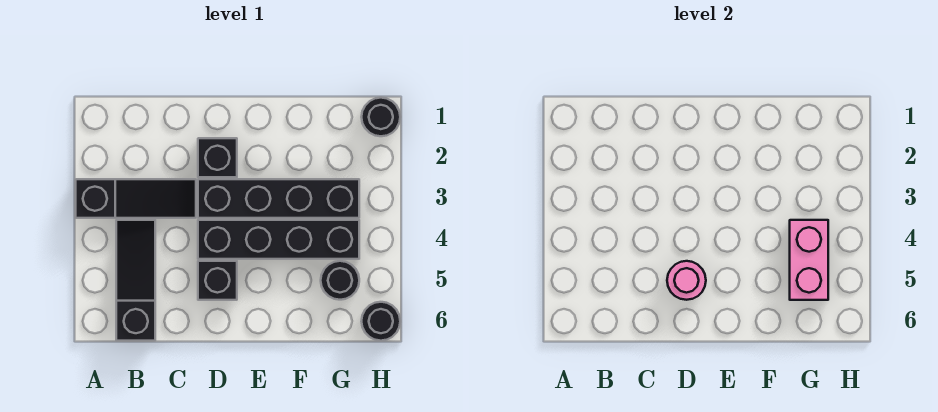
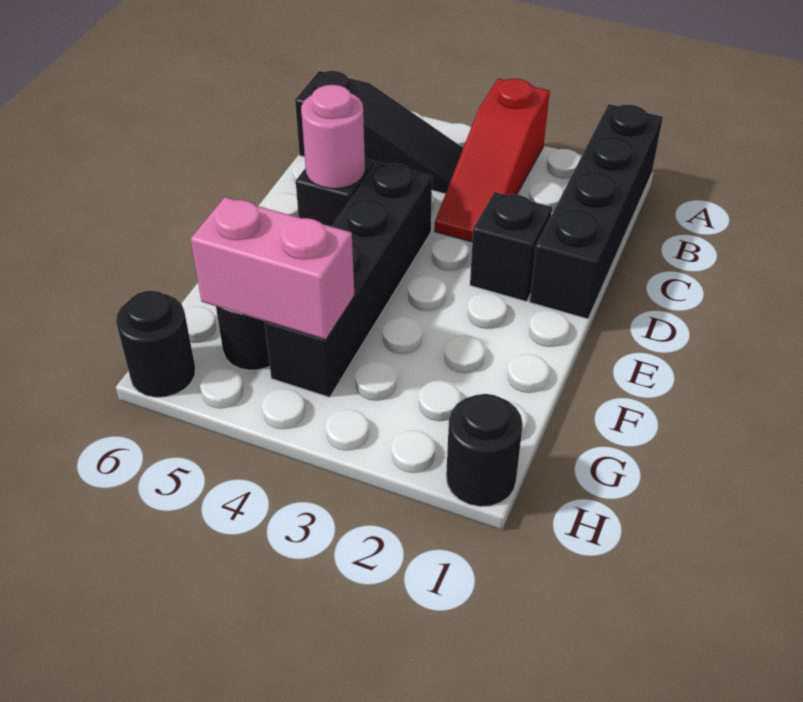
black slope A3:C3 level 1 top A -> red slope A3:C3 level 1 top A
black brick D3:G3 level 1 -> black brick A1:D1 level 1

